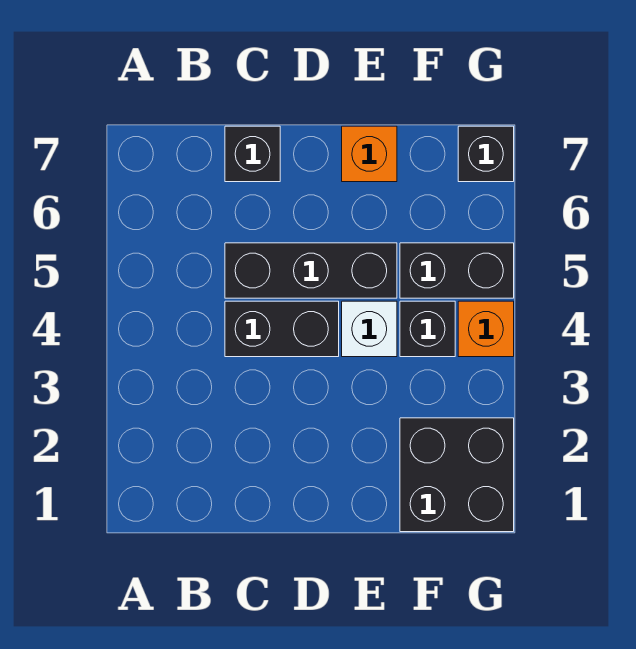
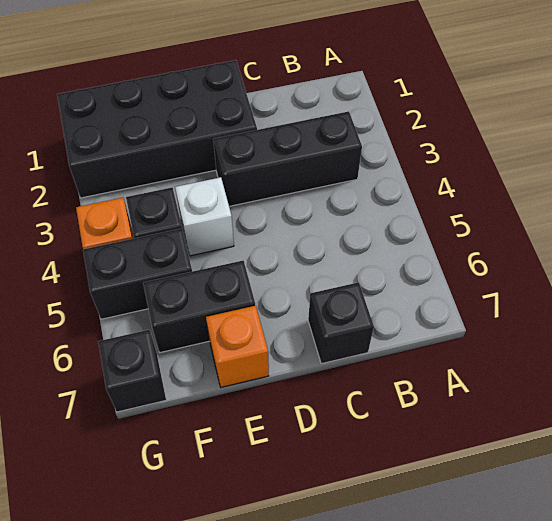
black brick C4:D4 level 1 -> black brick E6:F6 level 1
black brick C5:E5 level 1 -> black brick B3:D3 level 1
black brick F1:G2 level 1 -> black brick D1:G2 level 1

